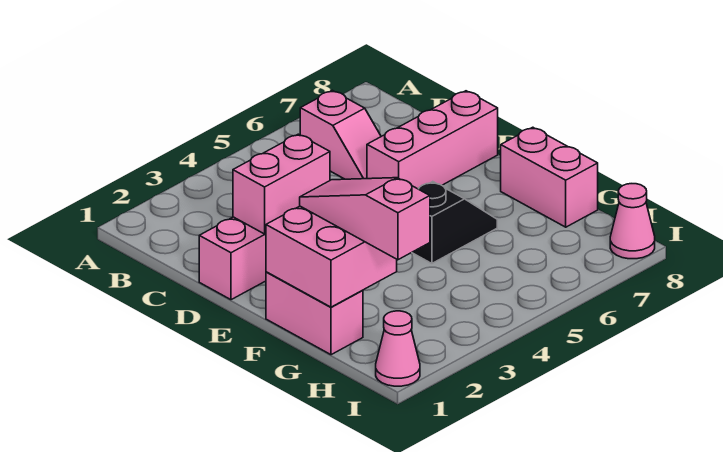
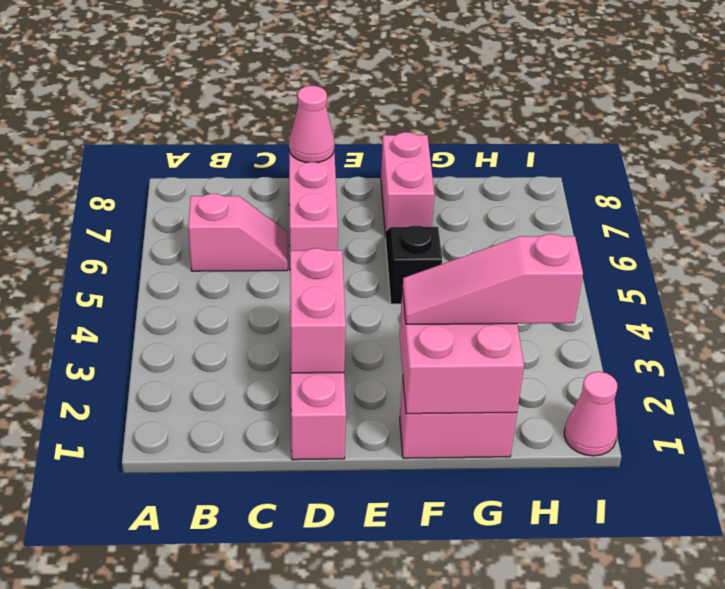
pink brick F8:G8 level 1 -> pink brick F7:F8 level 1
pink cone I8 level 1 -> pink cone D8 level 2

